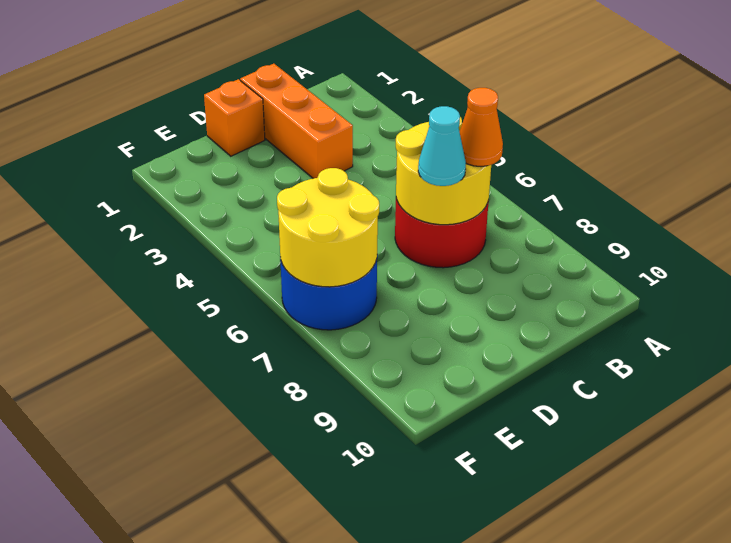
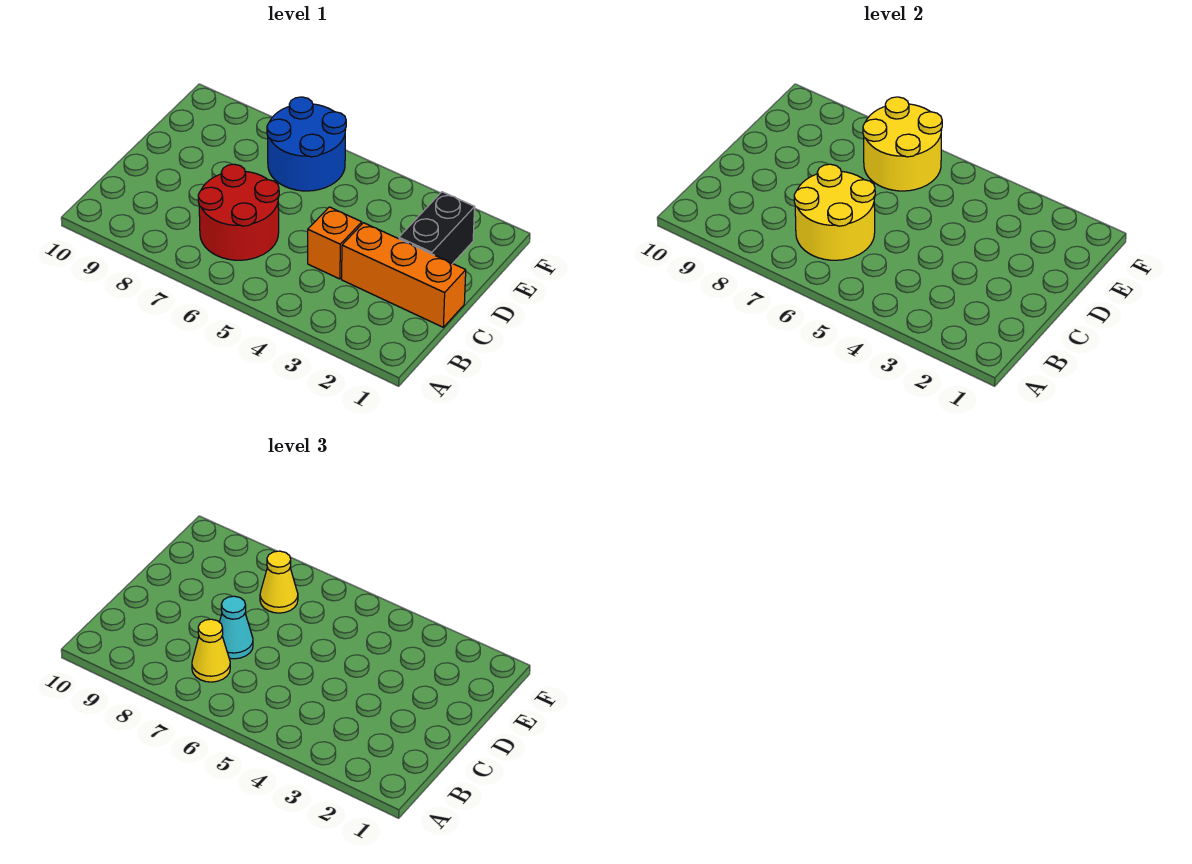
orange cone B7 level 3 -> yellow cone B7 level 3
orange brick D1 level 1 -> orange brick C4 level 1
none -> black brick D2:E2 level 1
none -> yellow cone E7 level 3

